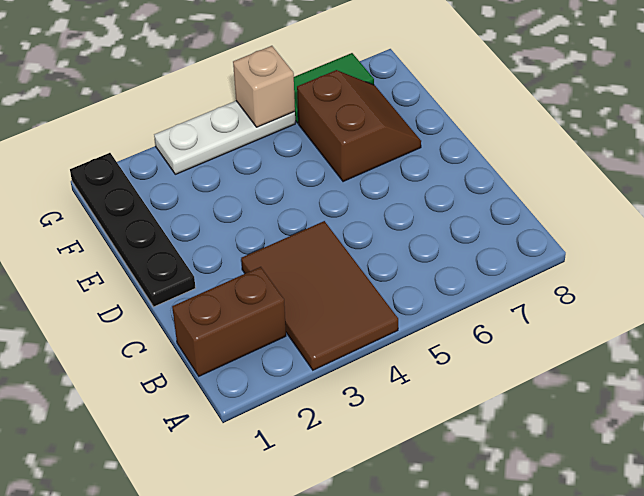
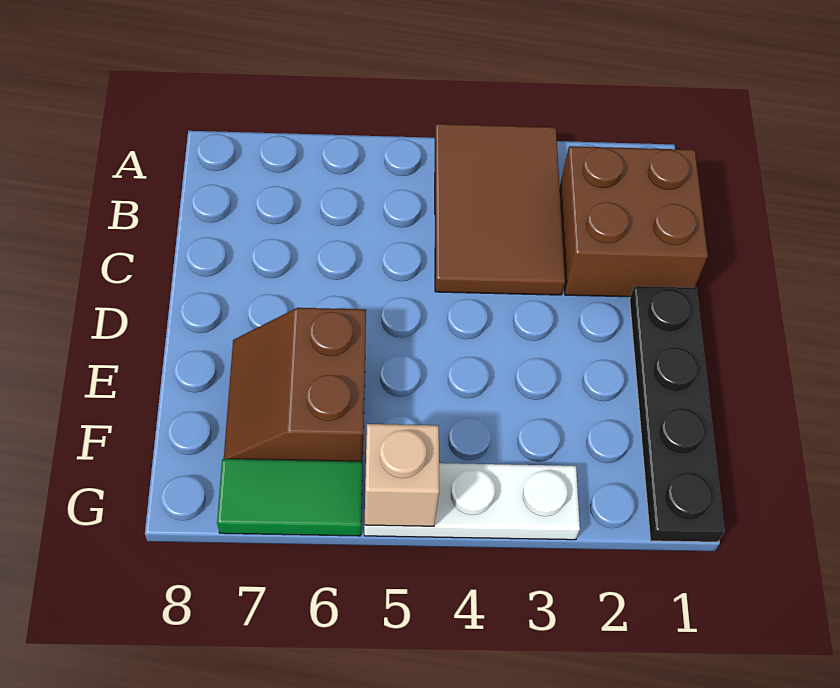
brown brick B1:B2 level 1 -> brown brick B1:C2 level 1

